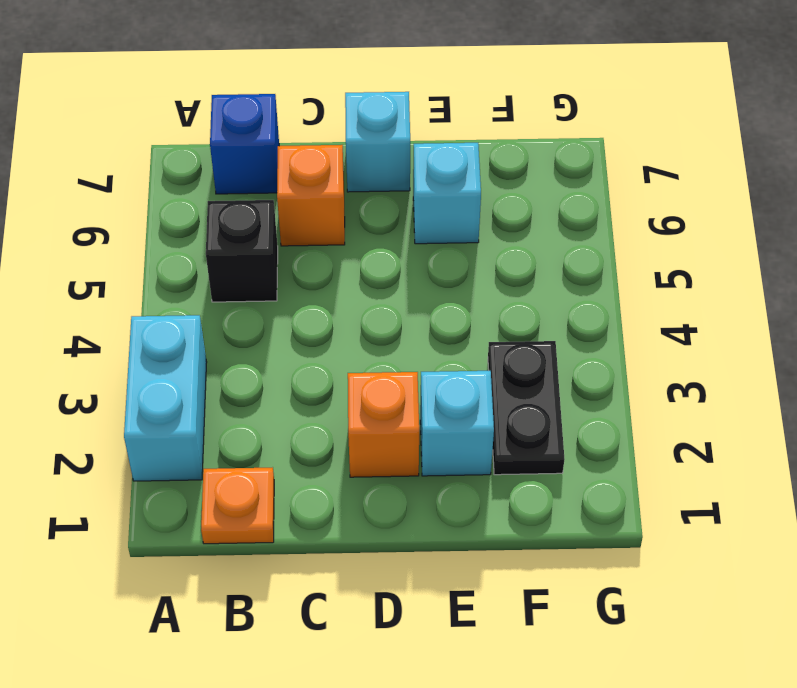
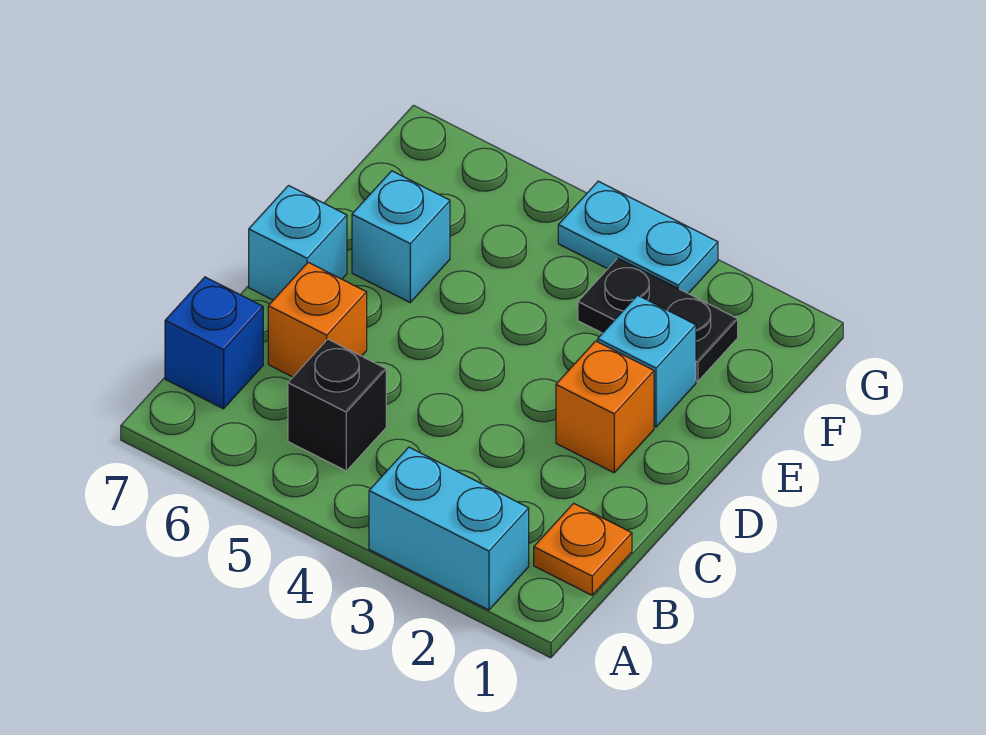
none -> cyan plate G3:G4 level 1

